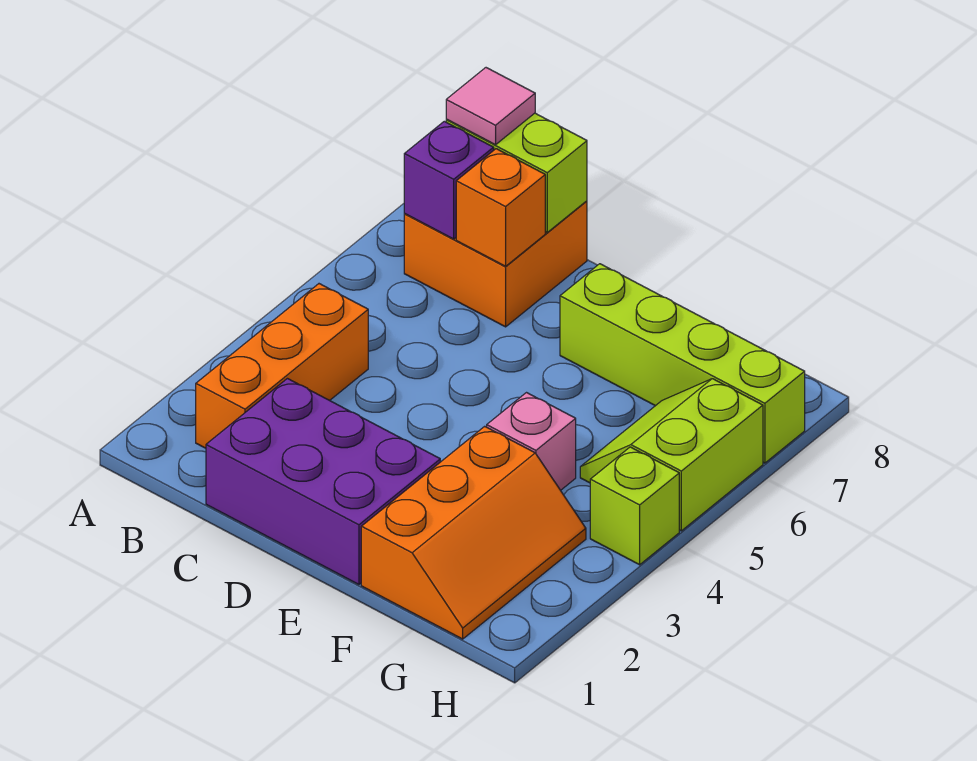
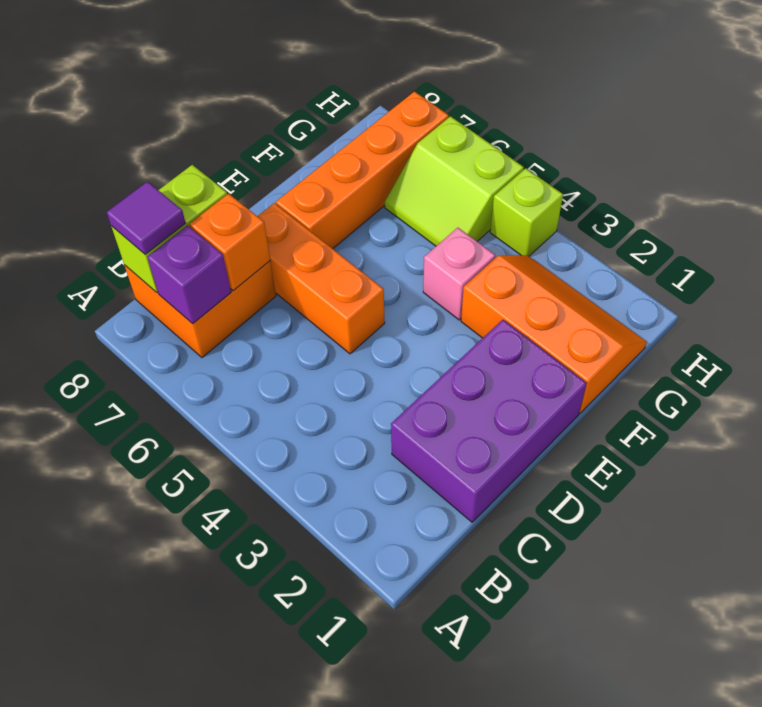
orange brick B2:B4 level 1 -> orange brick D5:D7 level 1
pink tile B8 level 3 -> purple tile B8 level 3
lime brick E7:H7 level 1 -> orange brick E7:H7 level 1

